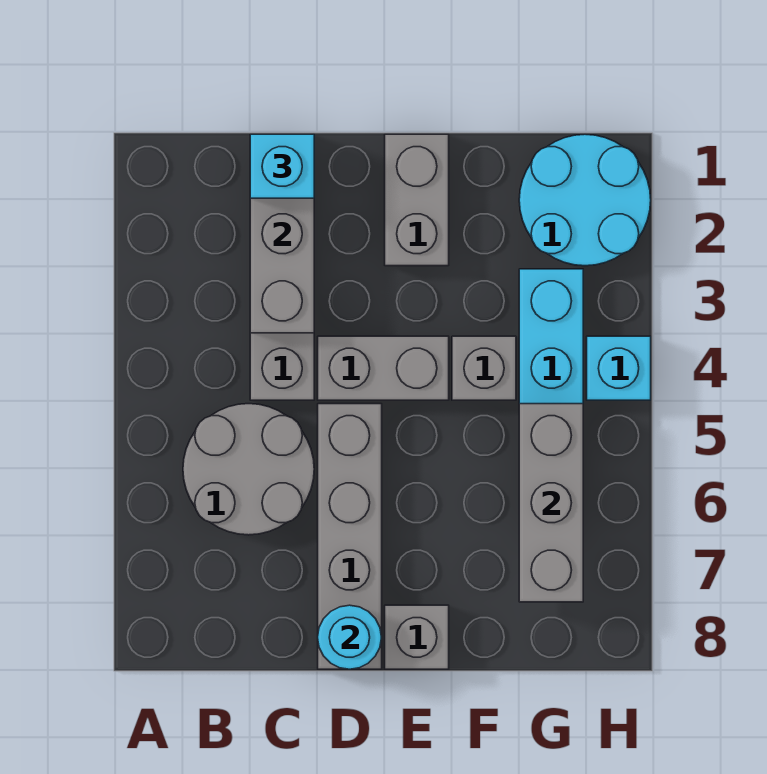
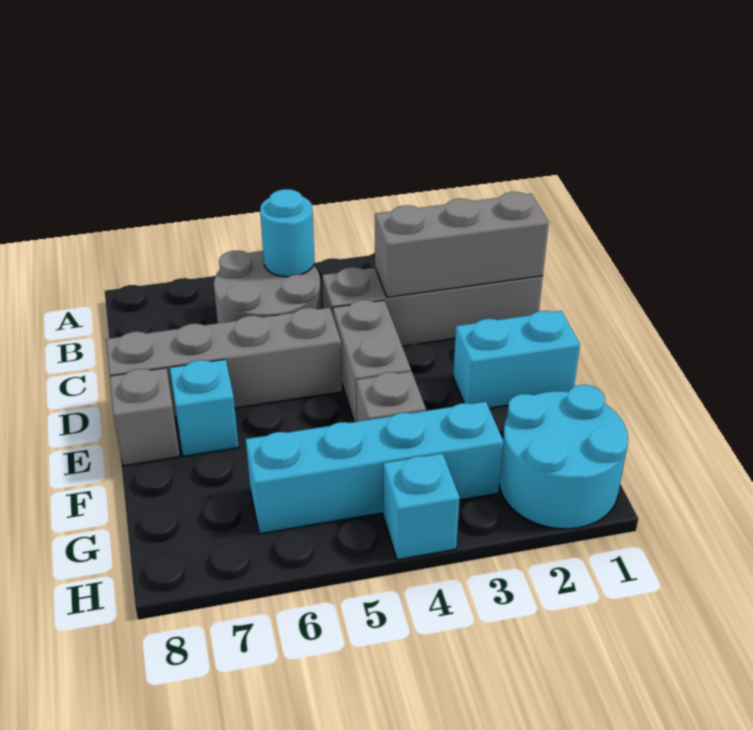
cyan brick C1 level 3 -> cyan brick E7 level 1
cyan round brick D8 level 2 -> cyan round brick B5 level 2
grey brick E1:E2 level 1 -> cyan brick E1:E2 level 1
grey brick G5:G7 level 2 -> none

